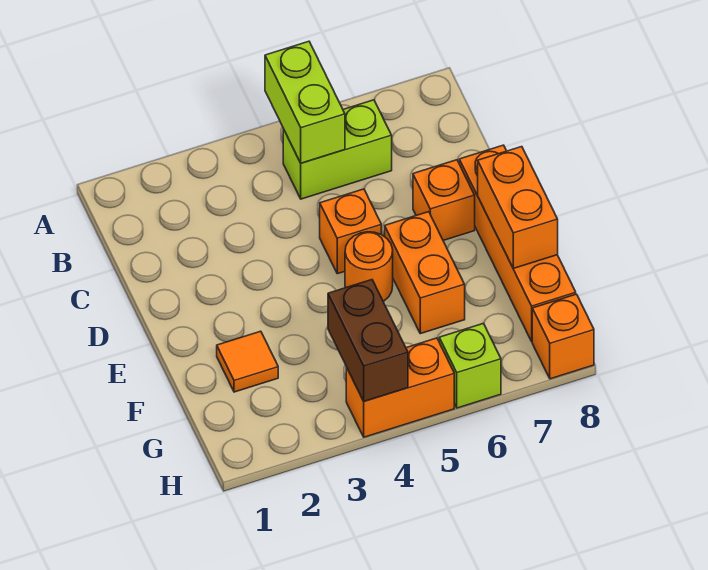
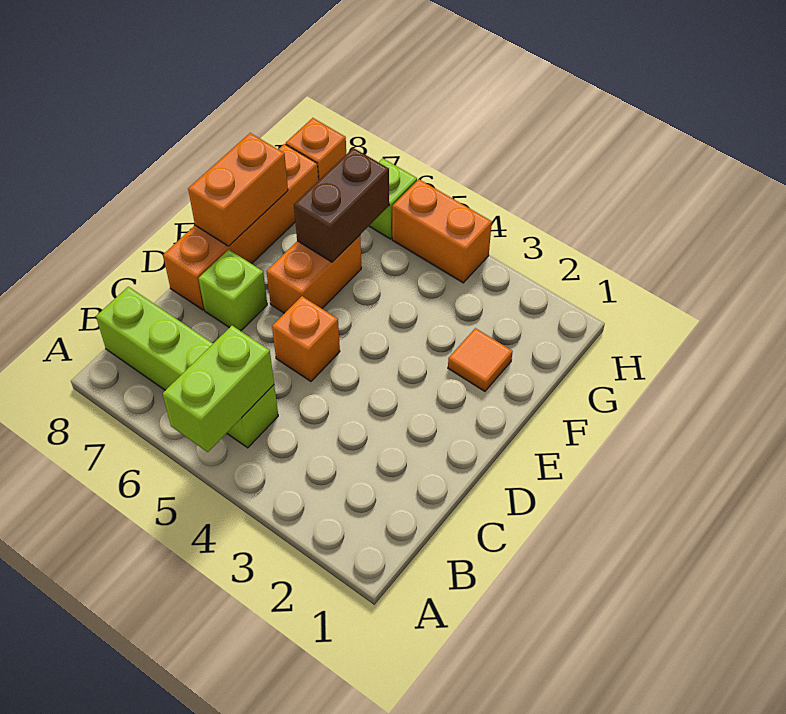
lime brick B5:B6 level 1 -> lime brick B5:B8 level 1
orange brick D7 level 1 -> lime brick D7 level 1
orange round brick E5 level 1 -> none
brown brick G4:H4 level 2 -> brown brick F6:G6 level 2

